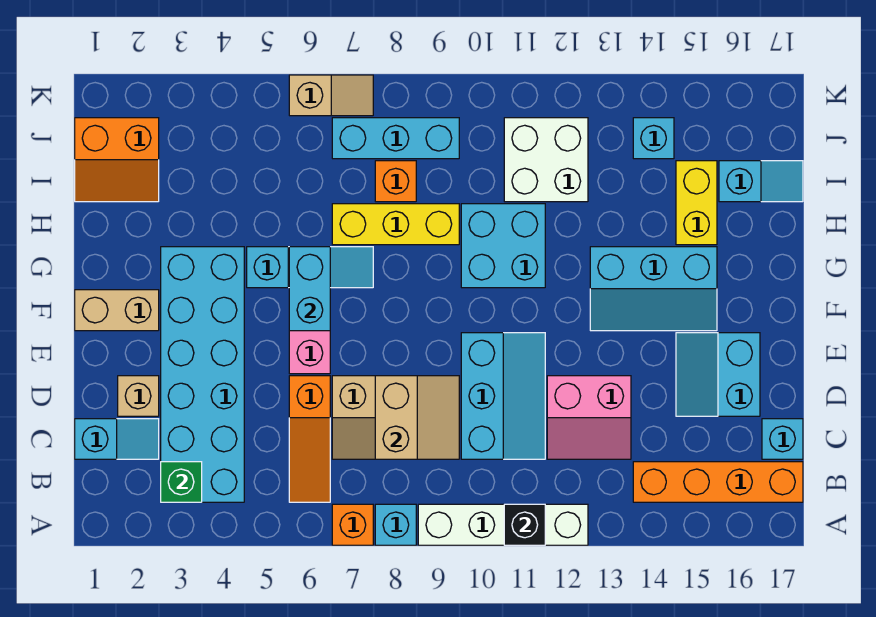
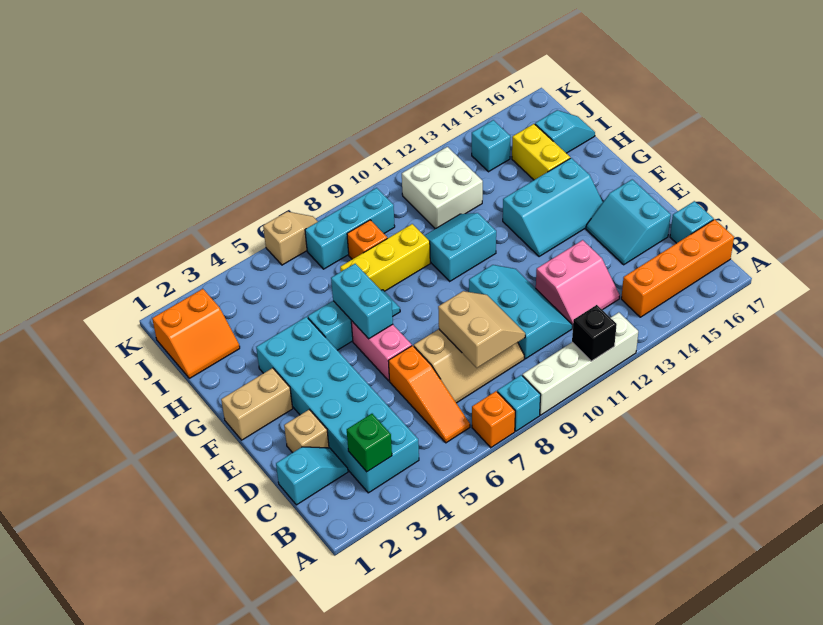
cyan brick G10:H11 level 1 -> cyan slope G10:H11 level 1 top G

